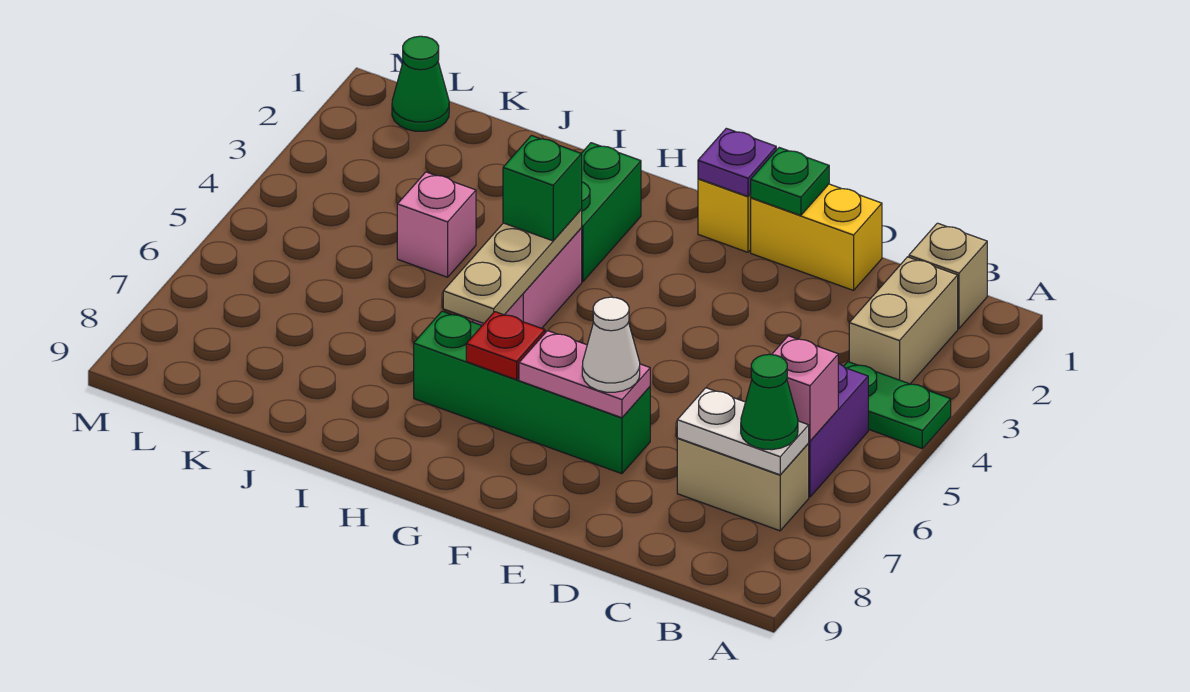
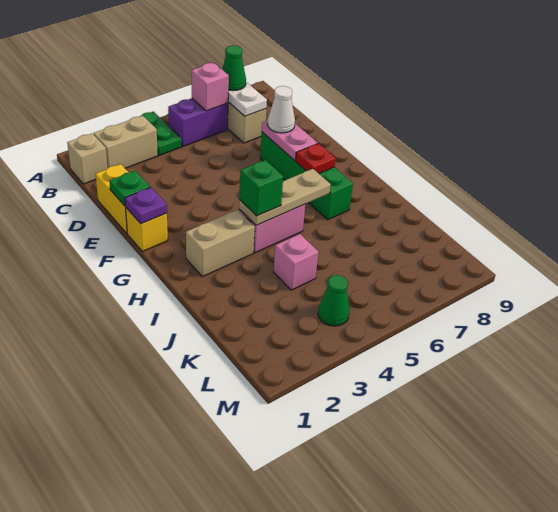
green brick H2:H3 level 1 -> tan brick H2:H3 level 1
green cone L1 level 1 -> green cone L4 level 1

